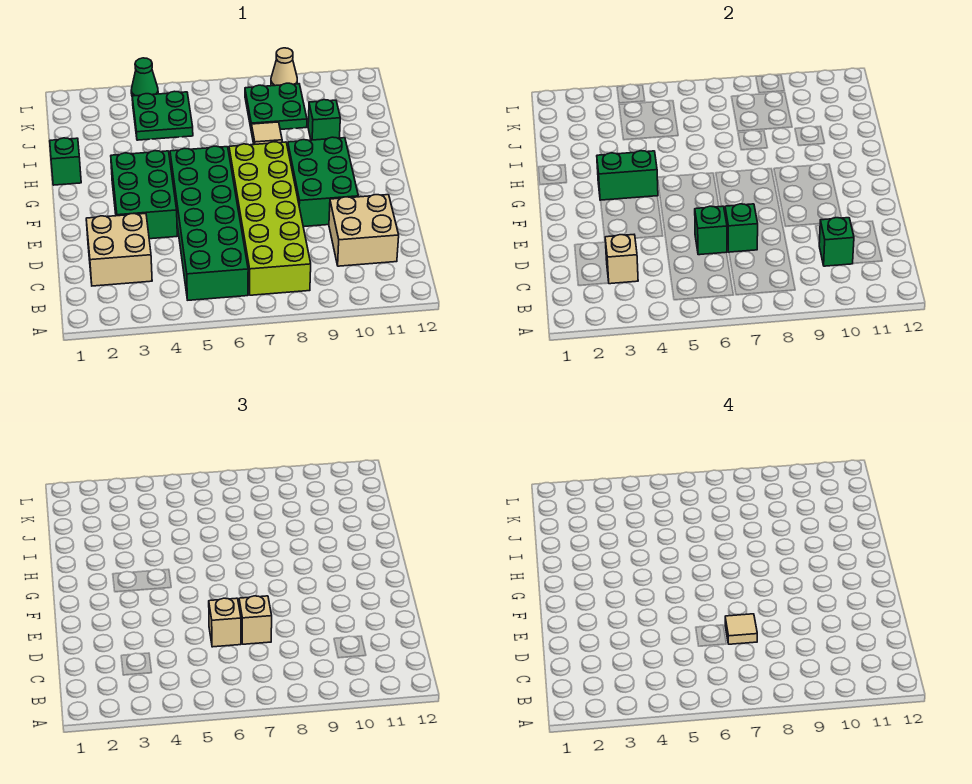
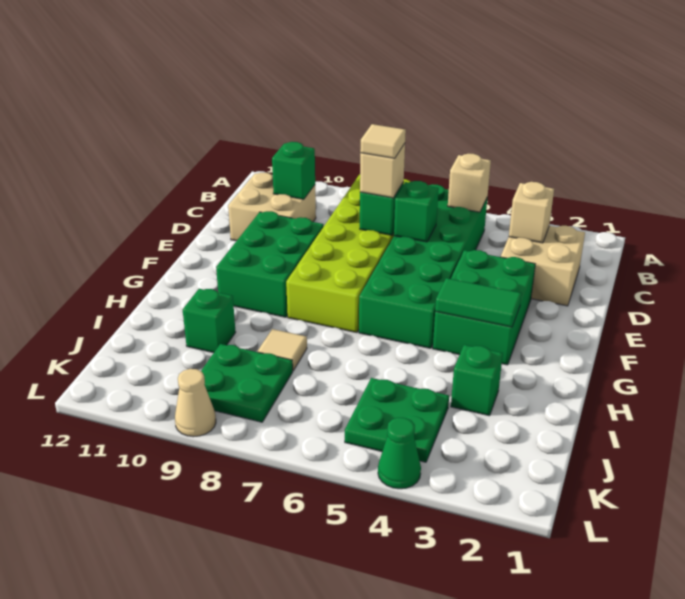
tan brick D6 level 3 -> tan brick B5 level 2
green brick G3:G4 level 2 -> green tile G3:G4 level 2
green brick H1 level 1 -> green brick I3 level 1

